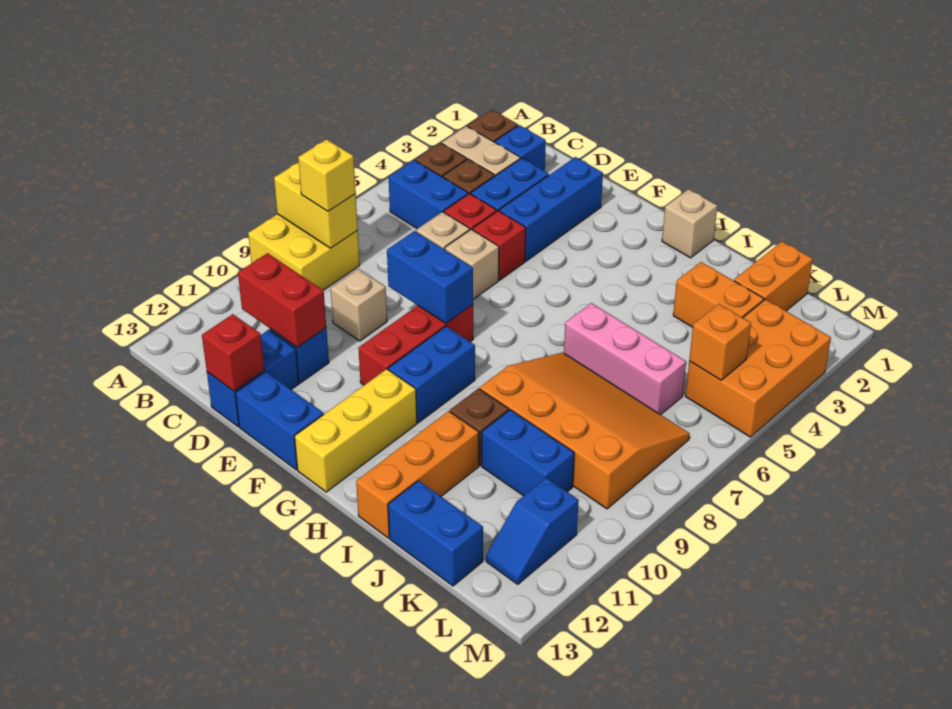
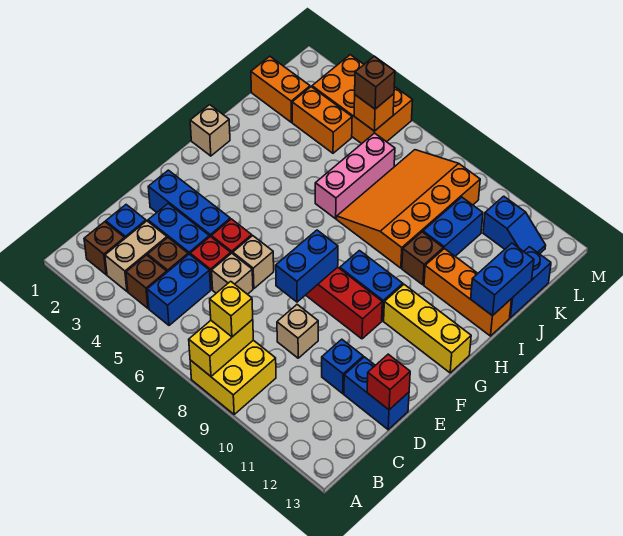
red brick C11:D11 level 2 -> none
blue brick E13:F13 level 1 -> blue brick I13:J13 level 2
orange brick J3:K3 level 1 -> orange brick K3:K4 level 1
none -> brown brick L5 level 3

